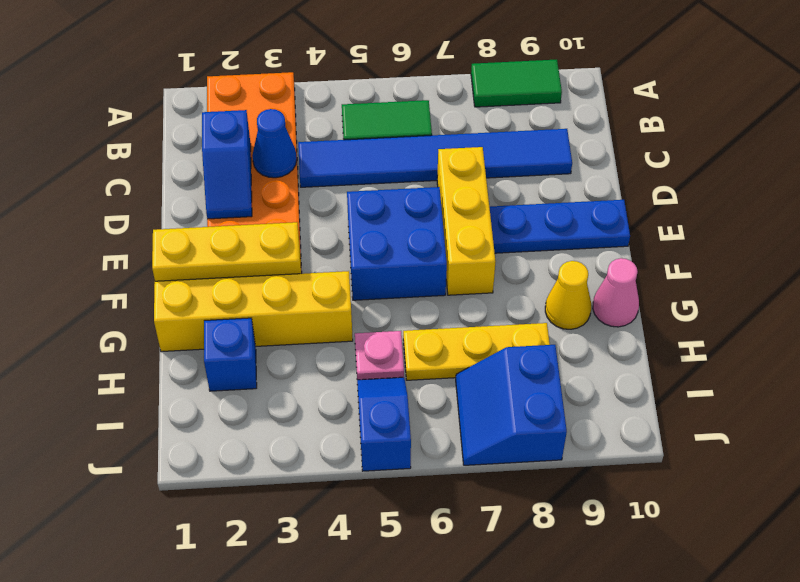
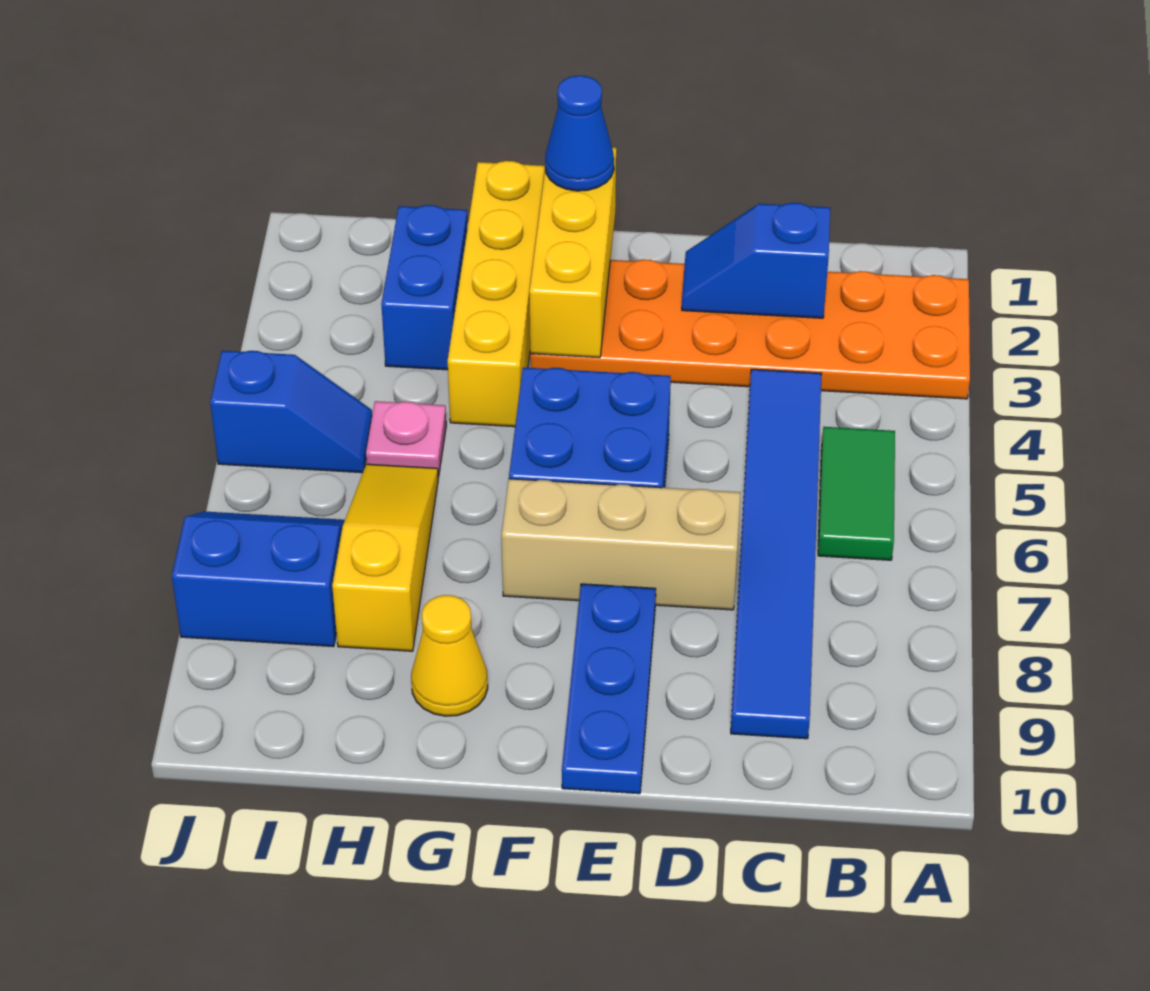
green tile A8:A9 level 1 -> none
blue cone C3 level 2 -> blue cone F1 level 3
yellow brick D7:F7 level 1 -> tan brick D7:F7 level 1
pink cone G10 level 1 -> none
blue brick H2 level 1 -> blue brick H2:H3 level 1
yellow plate H6:H8 level 1 -> yellow slope H6:H8 level 1 top 8

